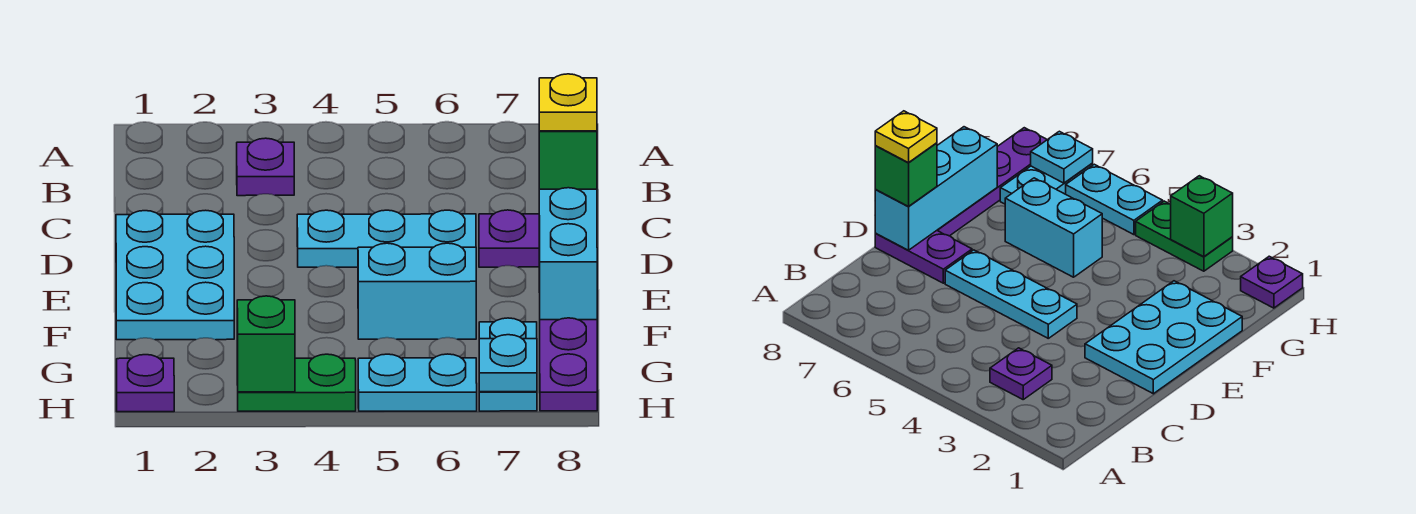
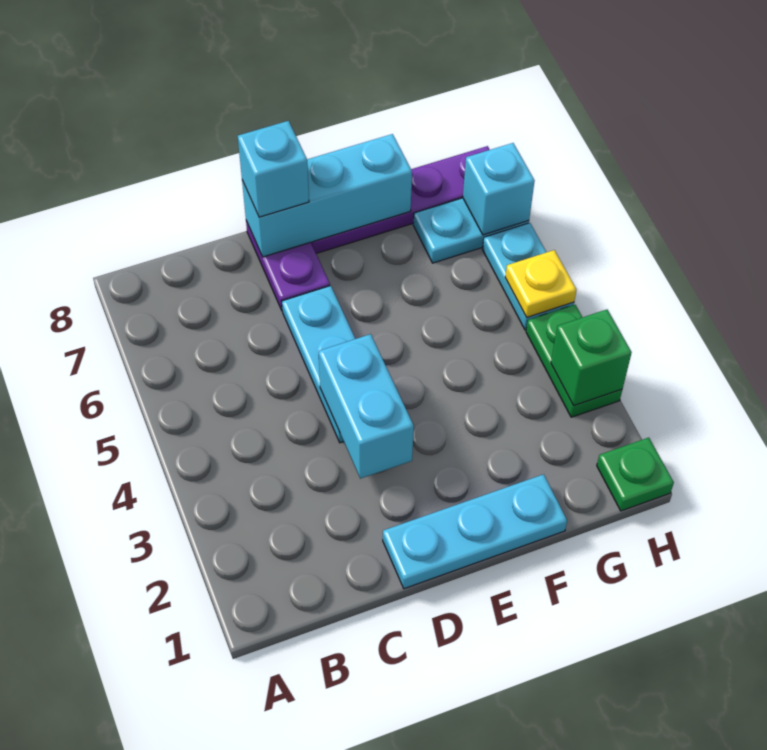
purple plate B3 level 1 -> none
cyan plate D1:F2 level 1 -> cyan plate D1:F1 level 1
green brick D8 level 3 -> cyan brick D8 level 3
yellow plate D8 level 4 -> yellow plate H5 level 2
cyan brick F5:F6 level 1 -> cyan brick D3:D4 level 2
purple plate H1 level 1 -> green plate H1 level 1
cyan plate H7 level 2 -> cyan brick H7 level 2

